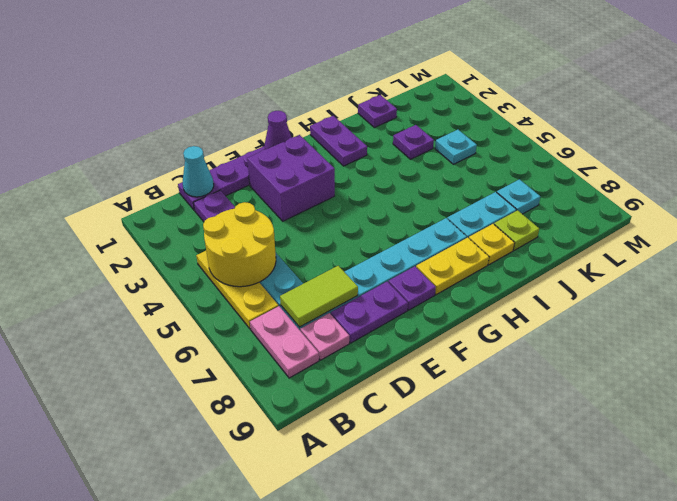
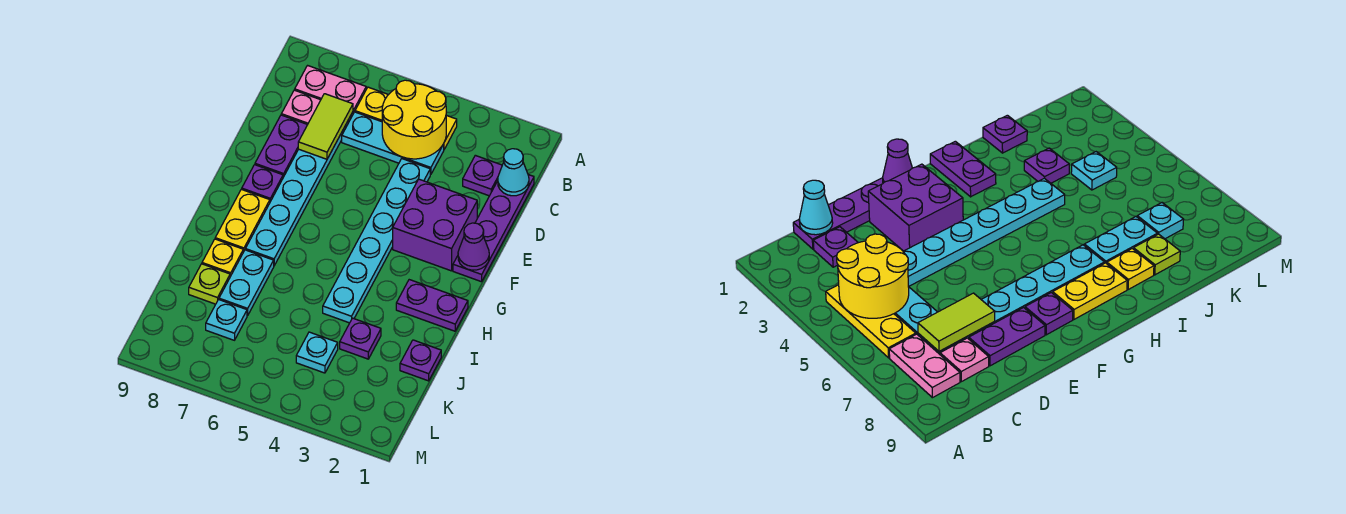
none -> cyan plate D4:I4 level 1

